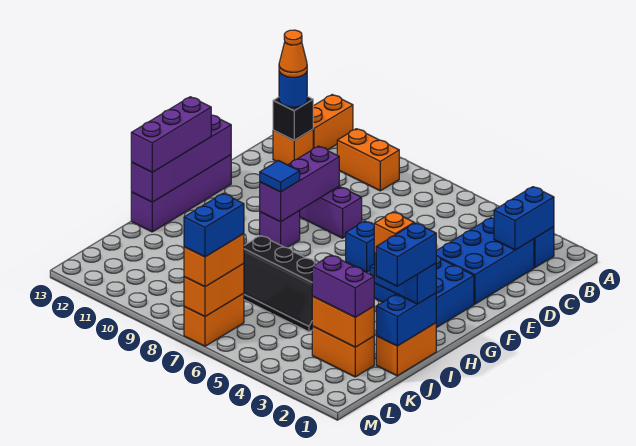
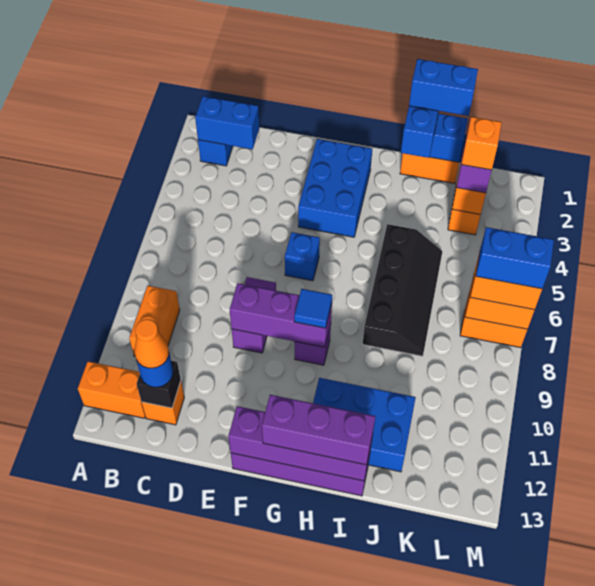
blue brick C2:E3 level 1 -> blue brick H11:J12 level 1
orange brick I2 level 4 -> orange brick K3 level 4

